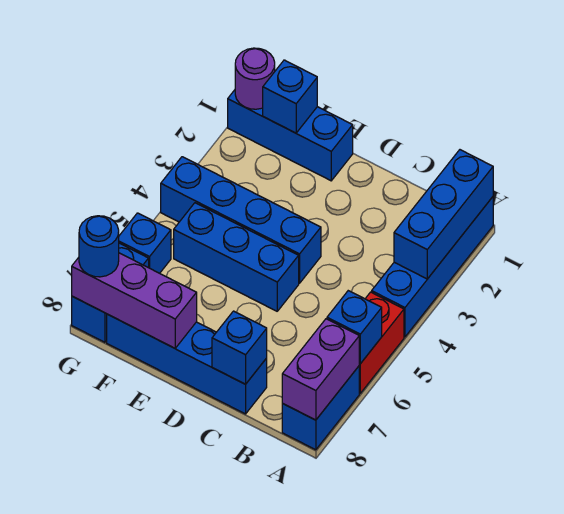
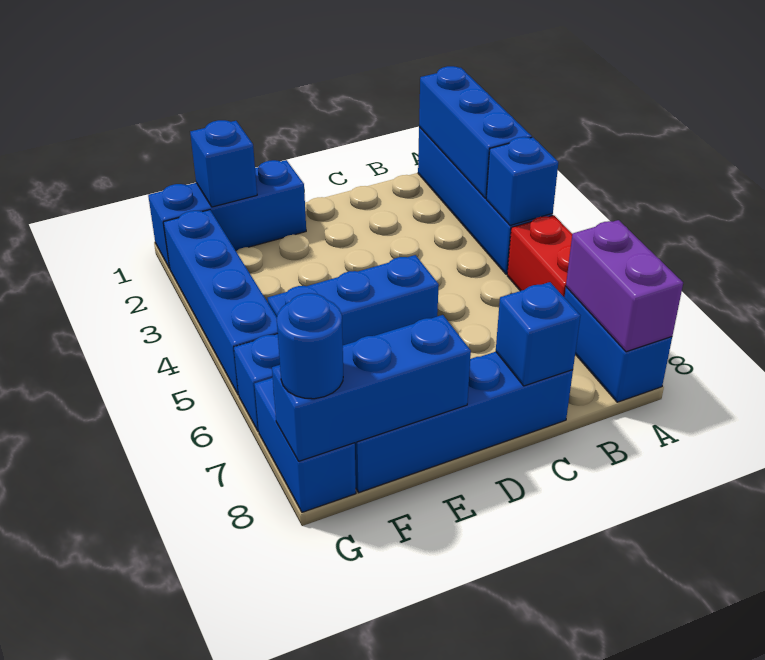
blue brick A6 level 2 -> blue brick A4 level 2
blue brick D4:G4 level 1 -> blue brick G2:G5 level 1
purple brick E8:G8 level 2 -> blue brick E8:G8 level 2
purple round brick G1 level 2 -> none

